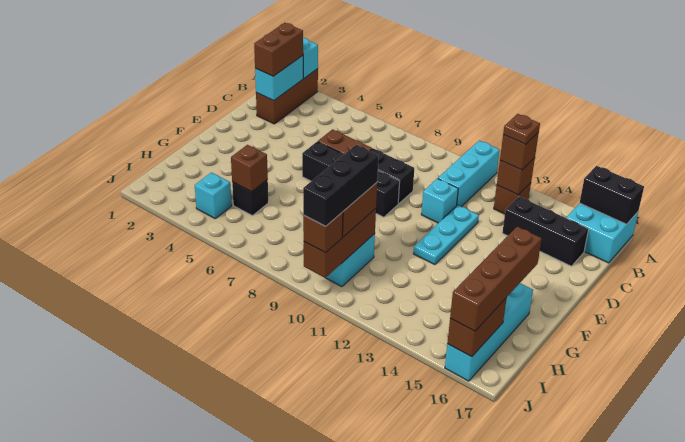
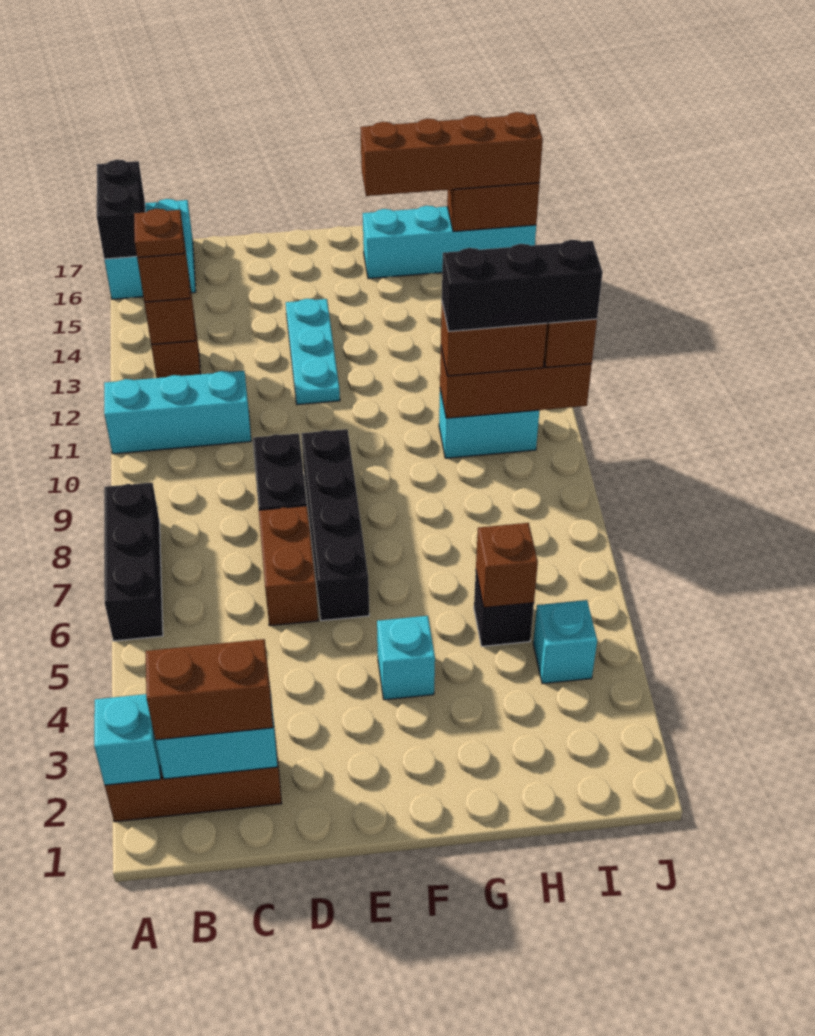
black brick C14:C16 level 1 -> black brick A6:A8 level 1
cyan brick D11 level 1 -> cyan brick F4 level 1
cyan plate D12:F12 level 1 -> cyan plate E12:E14 level 1

